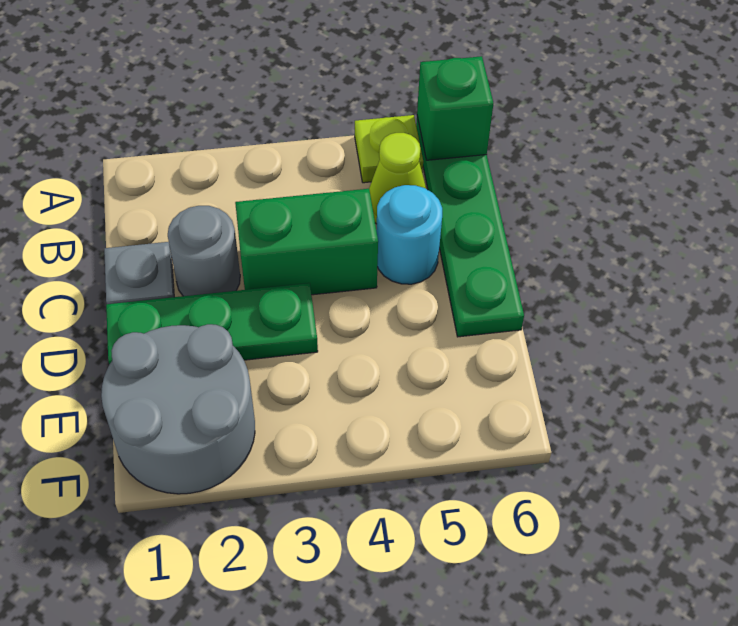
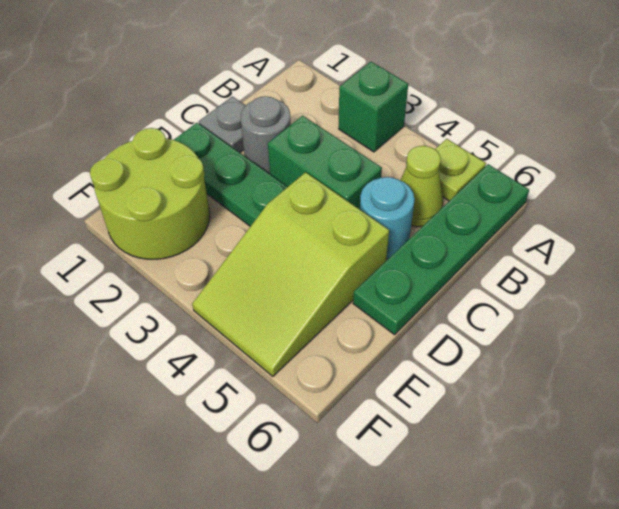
green brick A6 level 2 -> green brick A3 level 1
none -> lime slope D4:F5 level 1 top D
grey round brick E1:F2 level 1 -> lime round brick E1:F2 level 1

